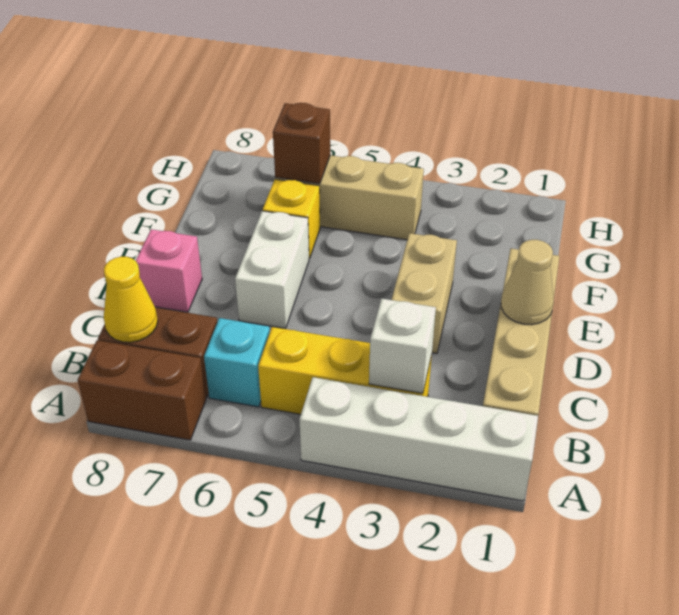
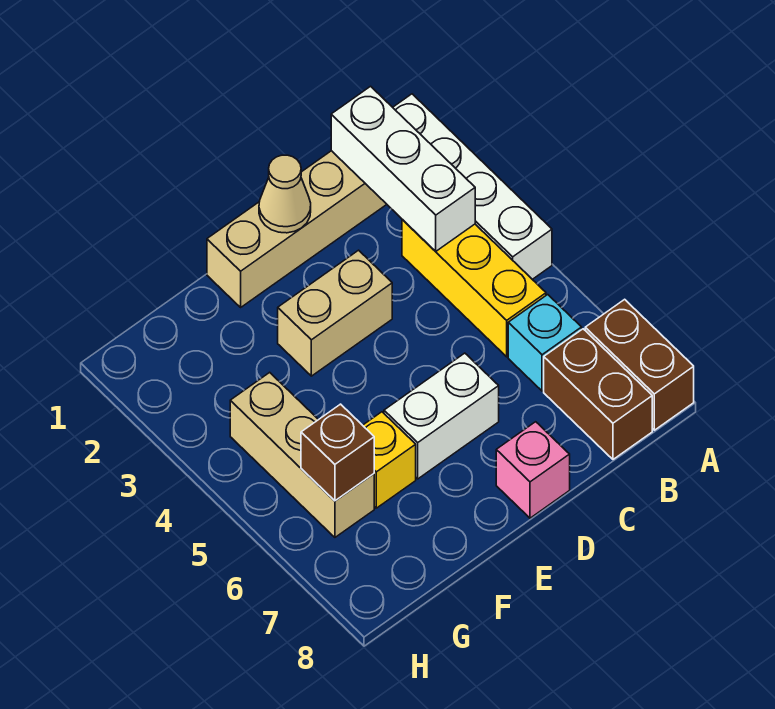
white brick B3 level 2 -> white brick B1:B3 level 2
yellow cone B8 level 2 -> none

